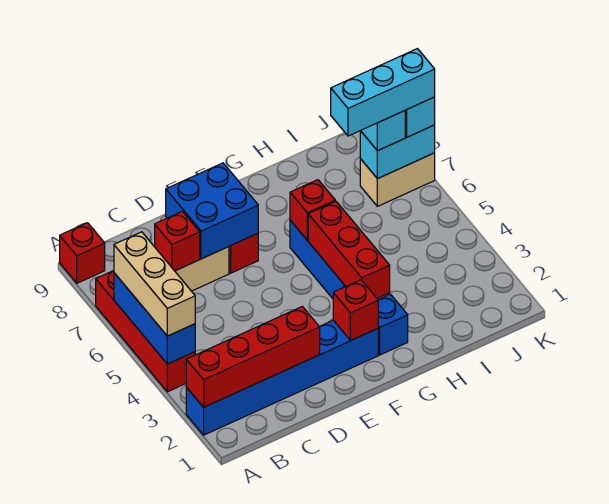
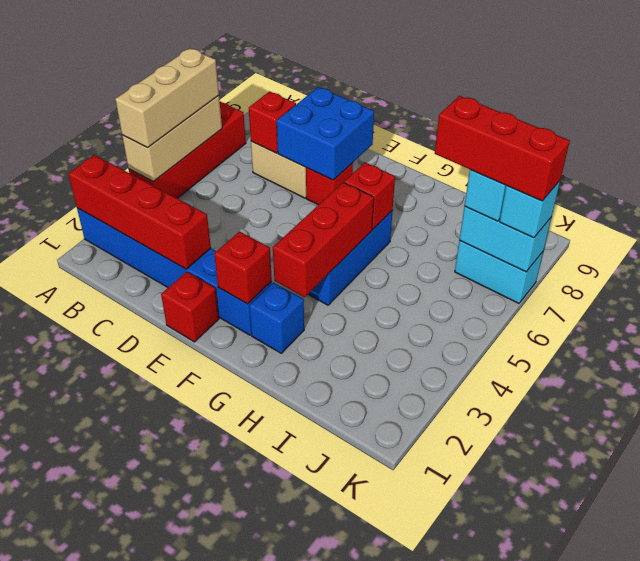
blue brick A4:A6 level 2 -> tan brick A4:A6 level 2
red brick A9 level 1 -> red brick E1 level 1
cyan brick I7:K7 level 4 -> red brick I7:K7 level 4
tan brick J7:K7 level 1 -> cyan brick J7:K7 level 1

